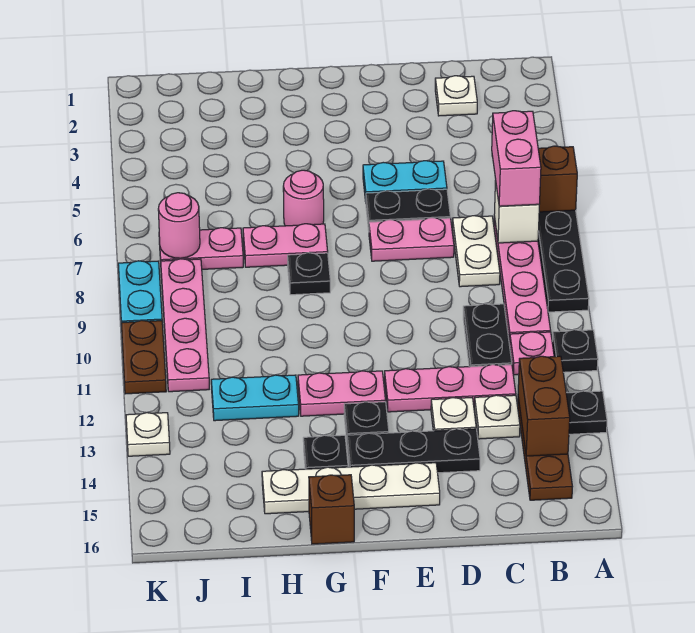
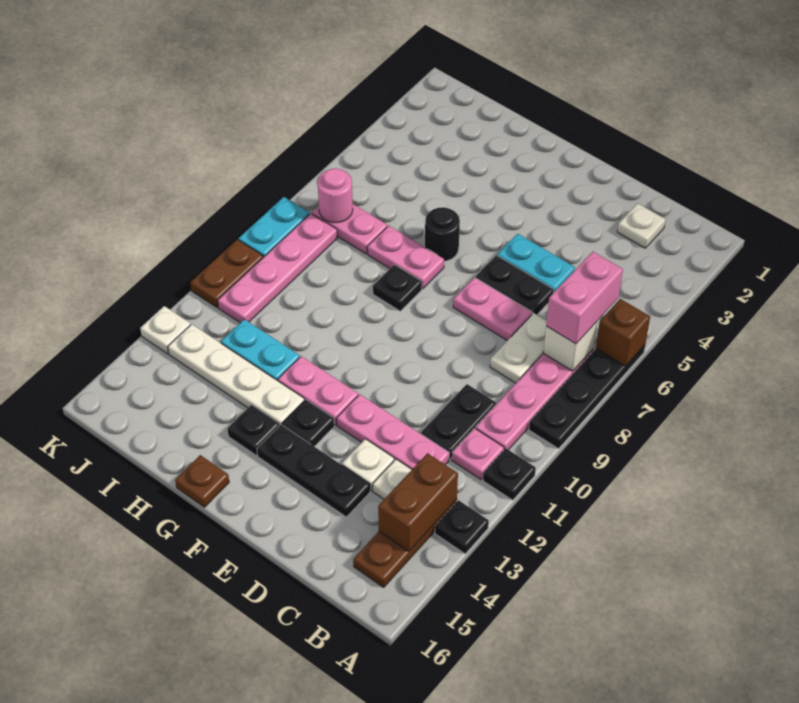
white plate E15:H15 level 1 -> white plate G13:J13 level 1
pink round brick G6 level 1 -> black round brick G6 level 1
brown brick G16 level 1 -> brown plate G16 level 1

